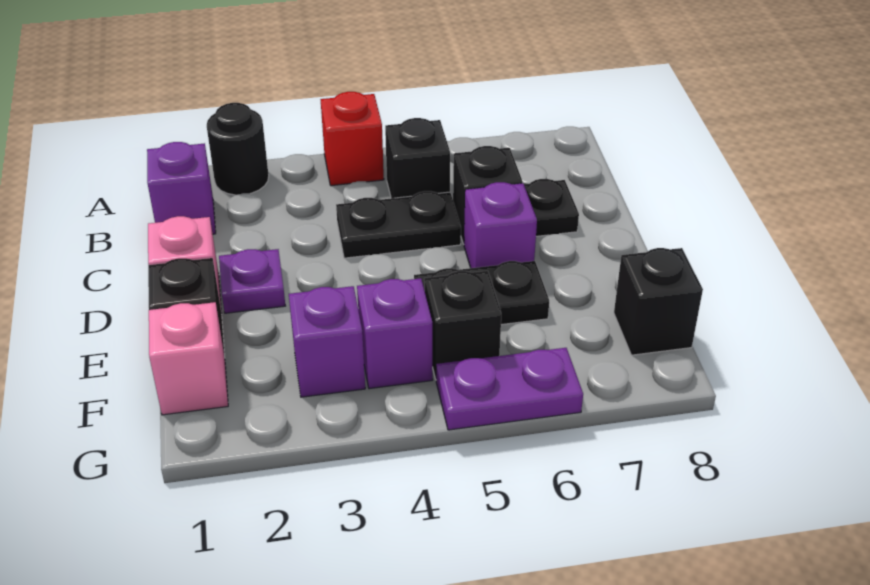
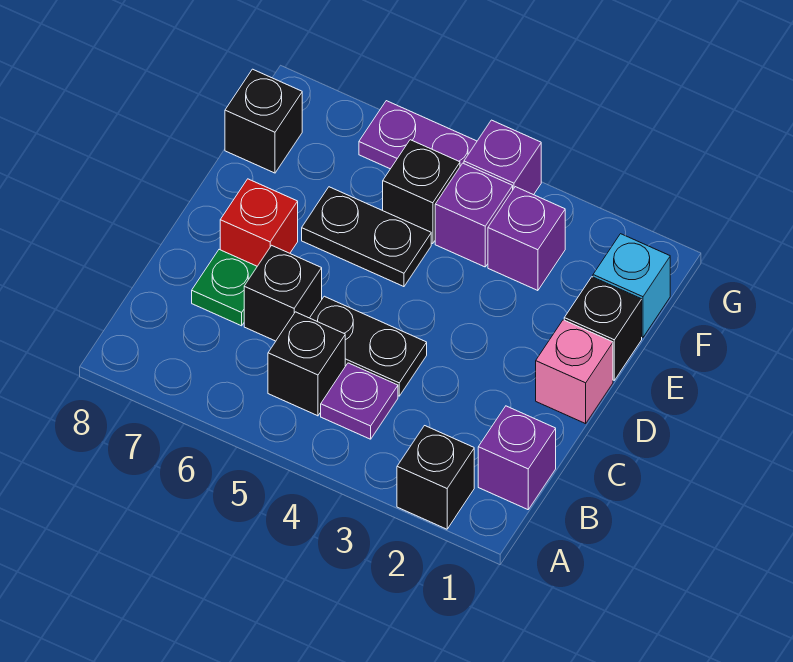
black round brick A2 level 1 -> black brick A2 level 1
red brick A4 level 1 -> red brick D7 level 1
black plate C7 level 1 -> green plate C7 level 1
purple plate D2 level 1 -> purple plate B4 level 1
purple brick D6 level 1 -> purple brick G4 level 1
pink brick F1 level 1 -> cyan brick F1 level 1

